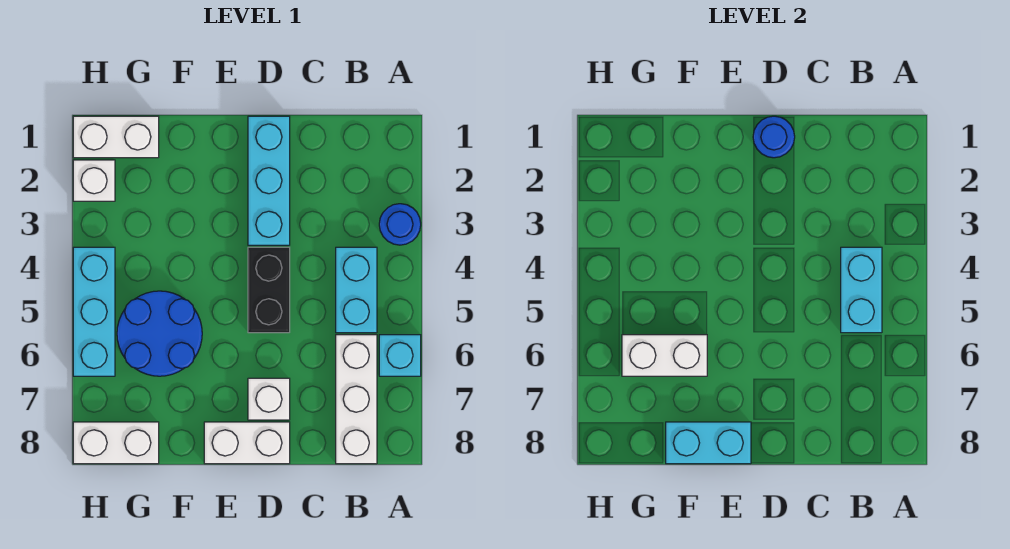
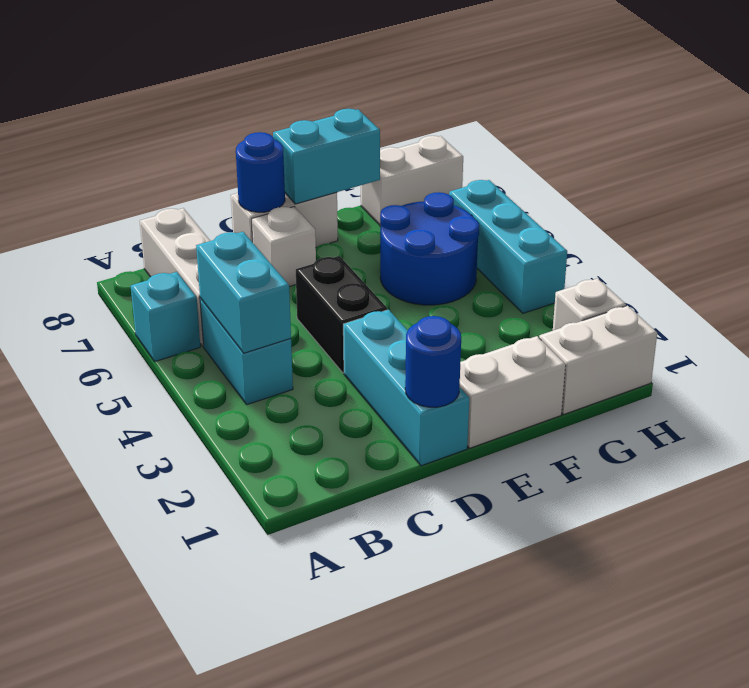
blue round brick A3 level 1 -> blue round brick D8 level 2
white brick F6:G6 level 2 -> white brick E1:F1 level 1

